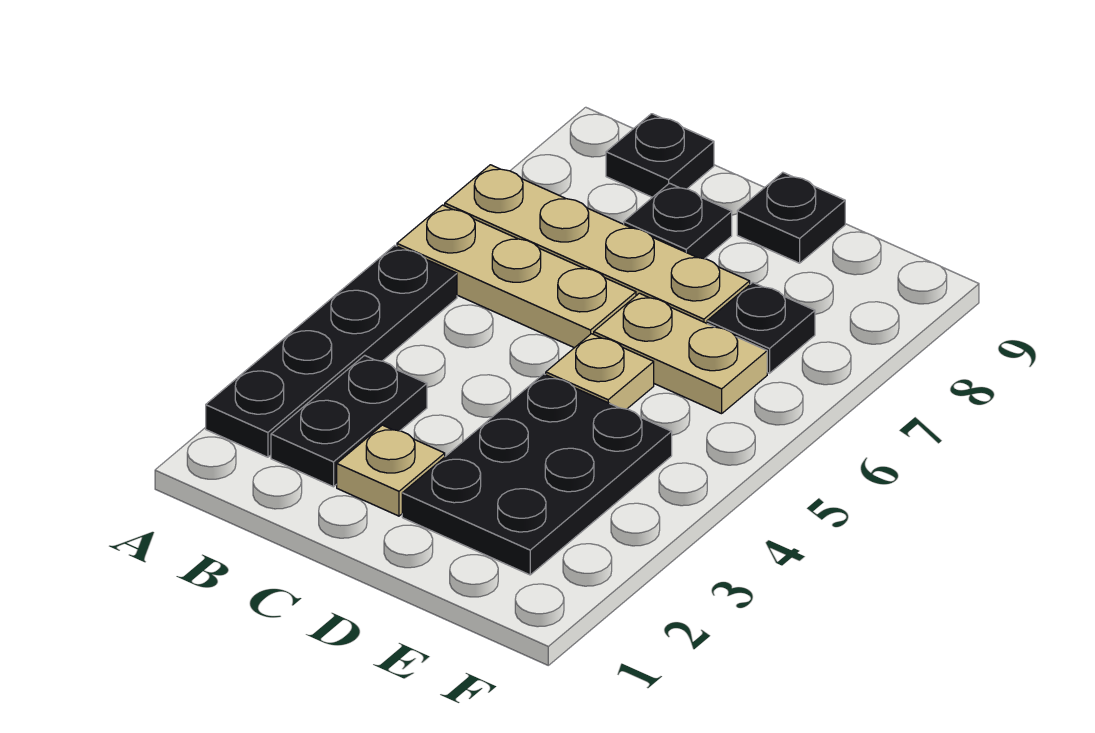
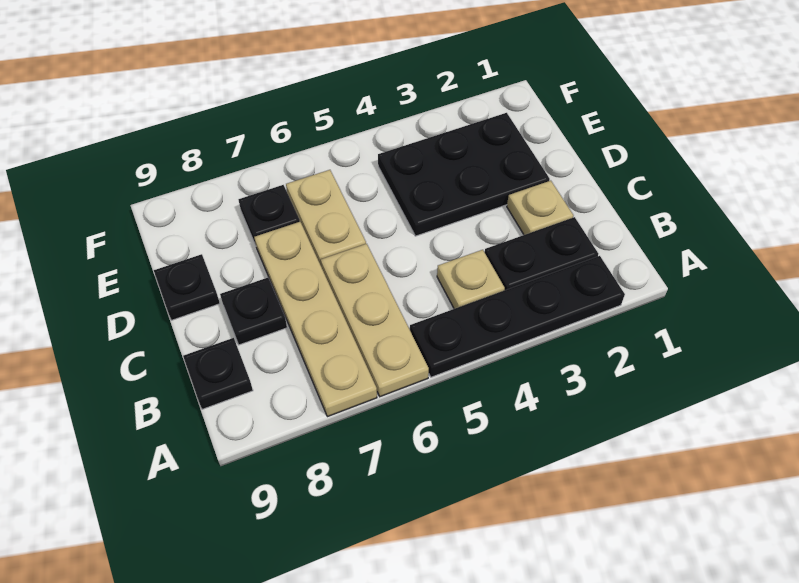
tan plate D5 level 1 -> tan plate B4 level 1

